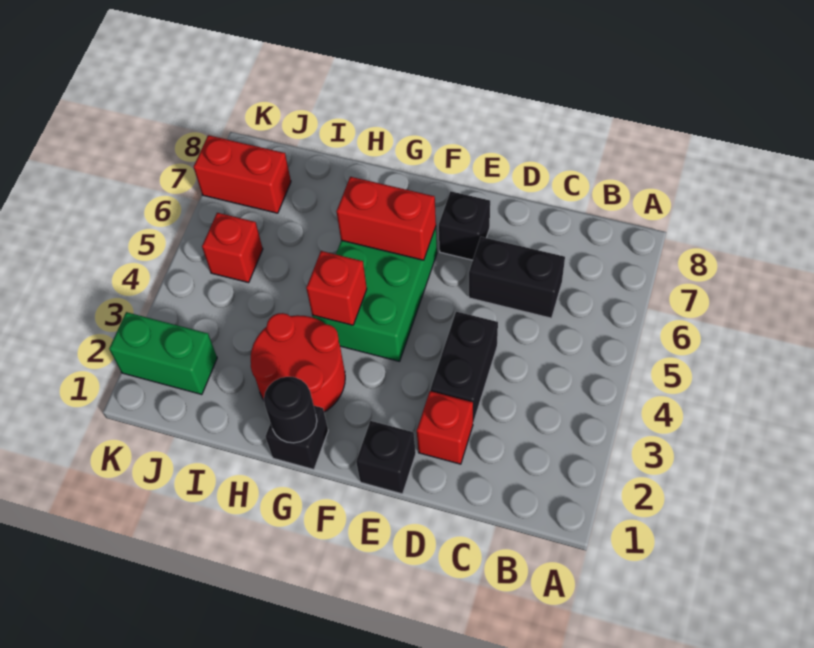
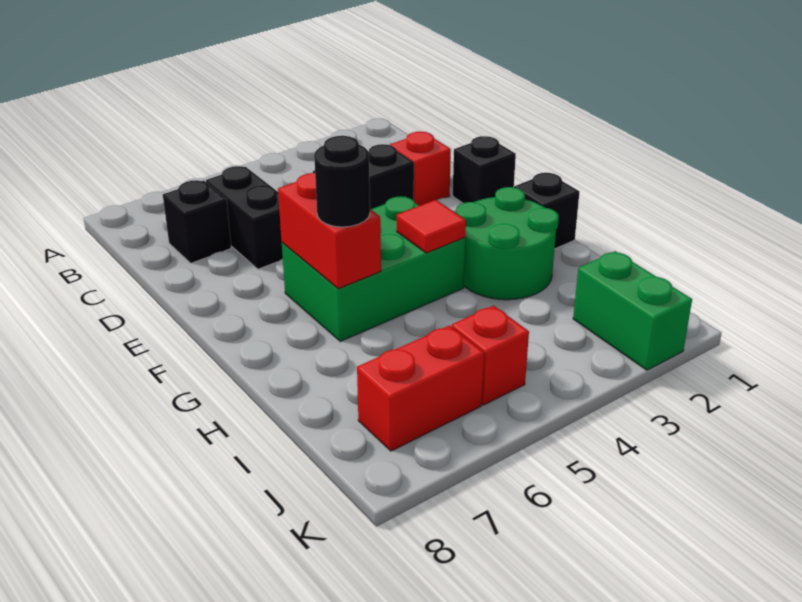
black brick E7 level 1 -> black brick C7 level 1
black round brick G1 level 2 -> black round brick G6 level 3
red round brick G2:H3 level 1 -> green round brick G2:H3 level 1
red brick G4 level 2 -> red tile G4 level 2
red brick J7:K7 level 1 -> red brick J6:J7 level 1

